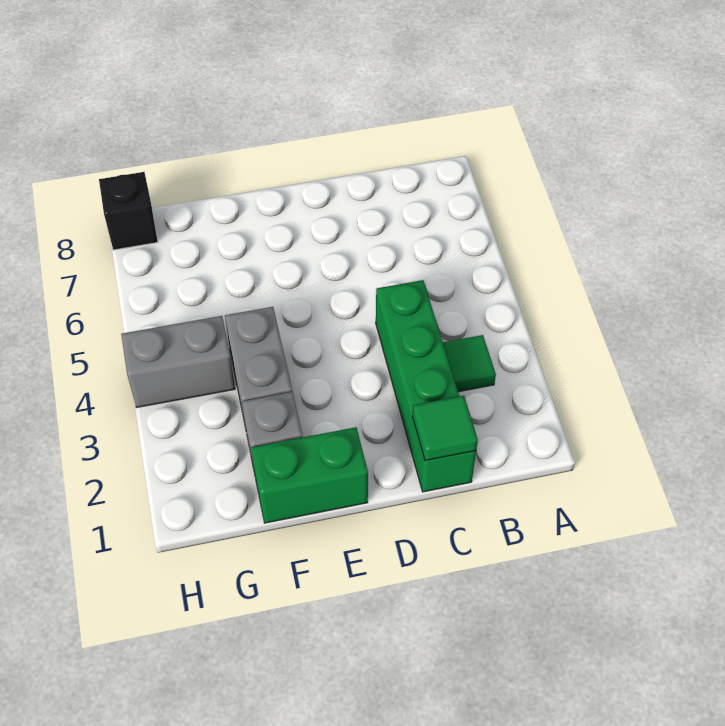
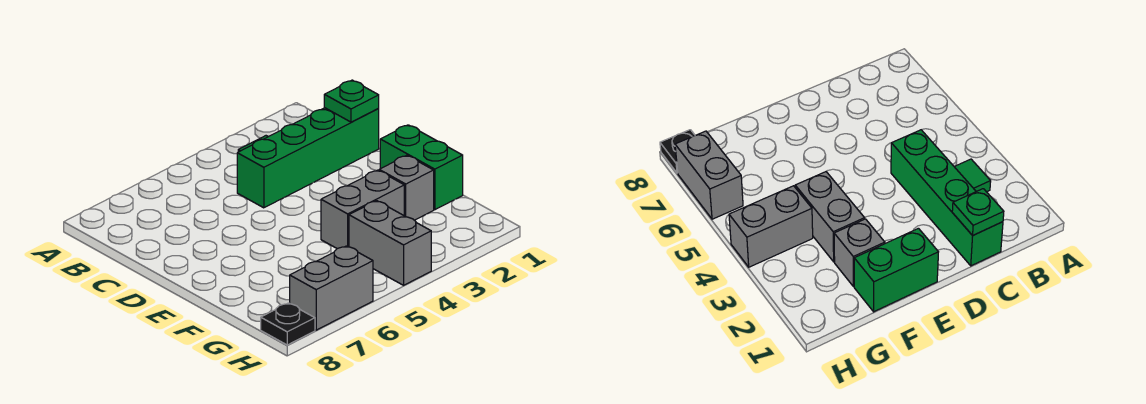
green tile C1 level 2 -> green plate C1 level 2
none -> grey brick H6:H7 level 1
black brick H8 level 1 -> black plate H8 level 1

